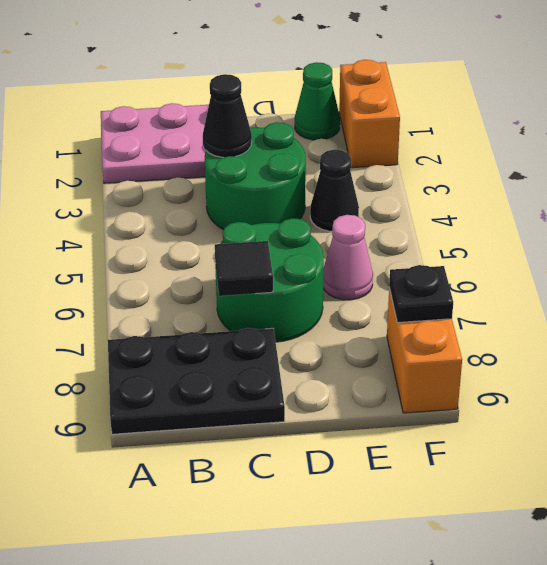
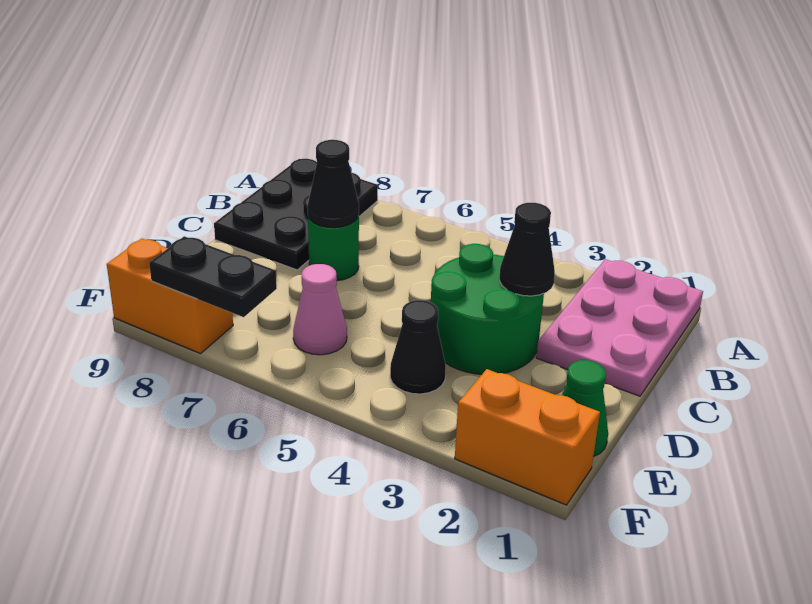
green round brick C6:D7 level 1 -> green round brick C7 level 1
black tile C7 level 2 -> black cone C7 level 2
black plate F8 level 2 -> black plate F7:F8 level 2

